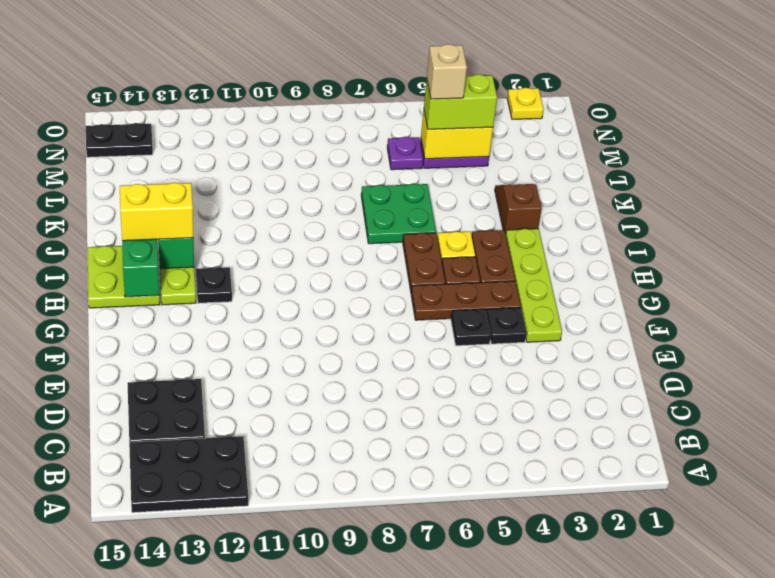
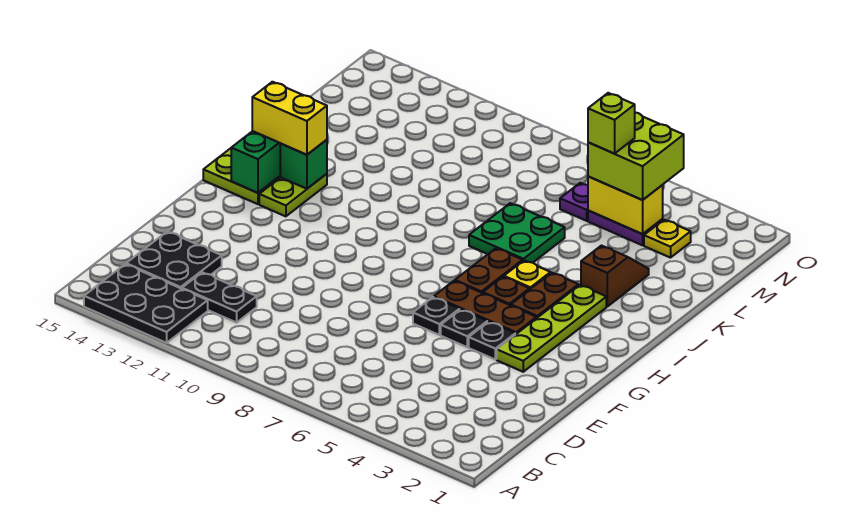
black plate H12 level 1 -> black plate F6 level 1
lime brick M4:M5 level 3 -> lime brick M4:N5 level 3
tan brick M5 level 4 -> lime brick M5 level 4
black plate N14:N15 level 1 -> black plate C11:C12 level 1
yellow plate O2 level 1 -> yellow plate M3 level 1

